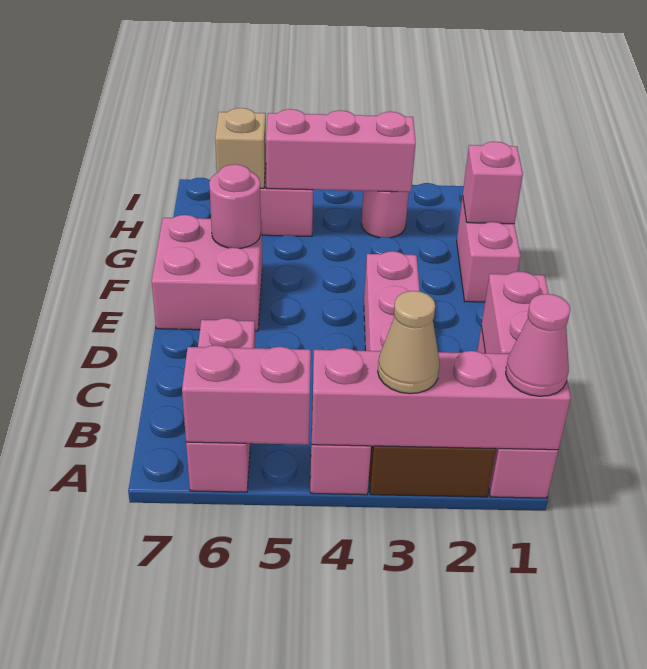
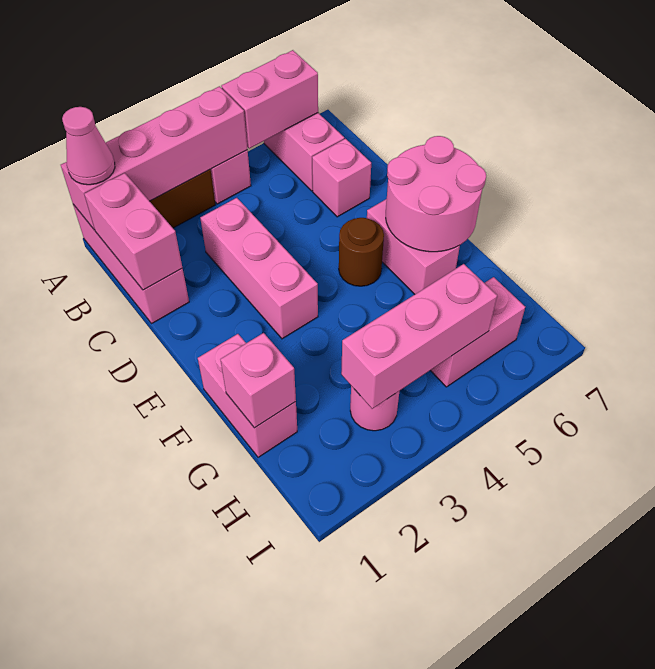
tan cone A3 level 3 -> none
none -> brown round brick E5 level 1
pink brick E6:F7 level 1 -> pink brick E6:F6 level 1
pink round brick F6 level 2 -> pink round brick E6:F7 level 2
tan brick H6 level 2 -> none

